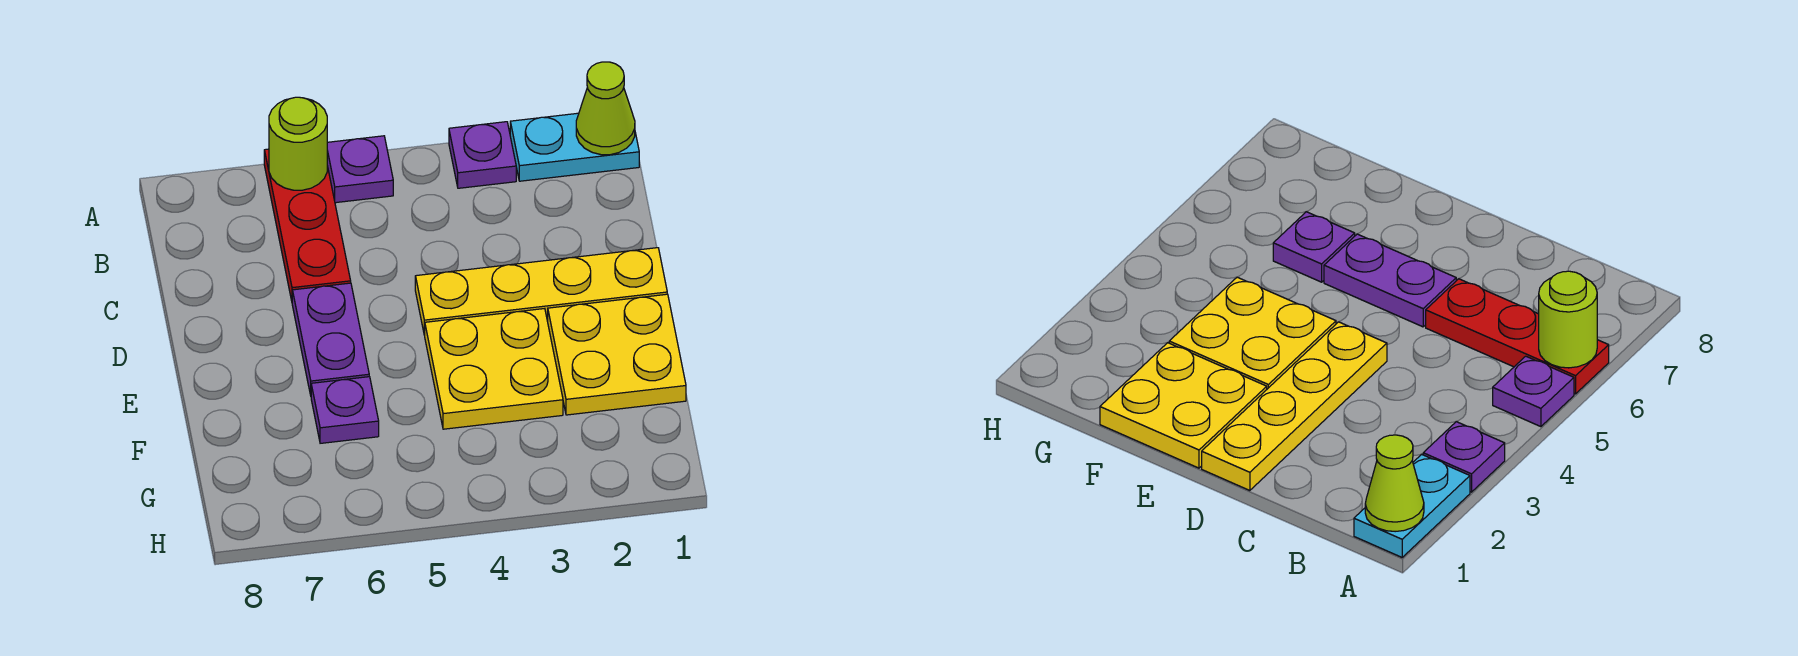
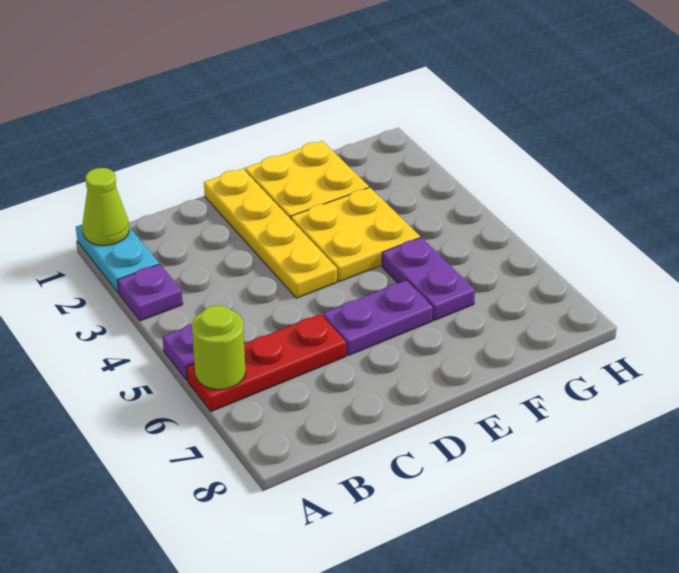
purple plate F6 level 1 -> purple plate F5:F6 level 1

